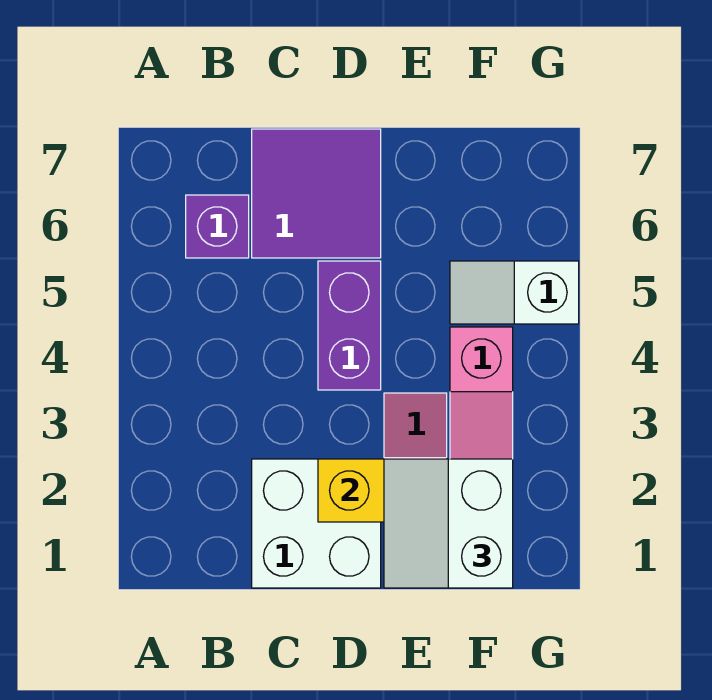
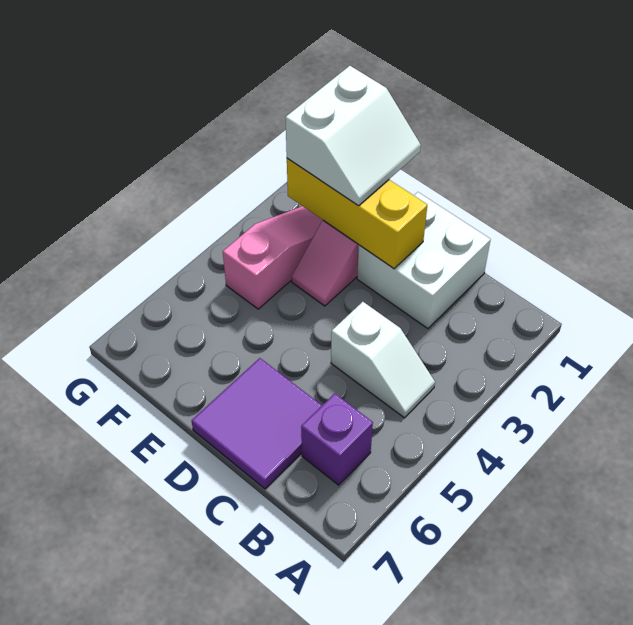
purple brick D4:D5 level 1 -> none
white slope F5:G5 level 1 top G -> white slope B4:C4 level 1 top C

